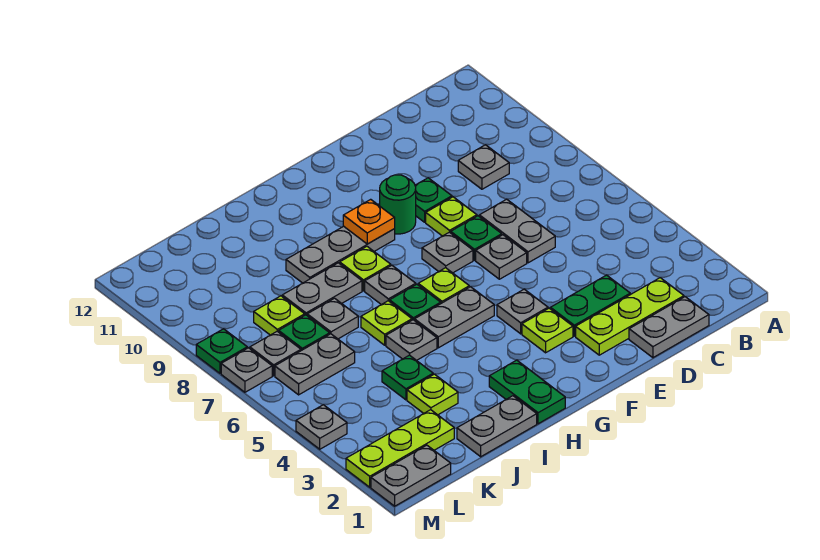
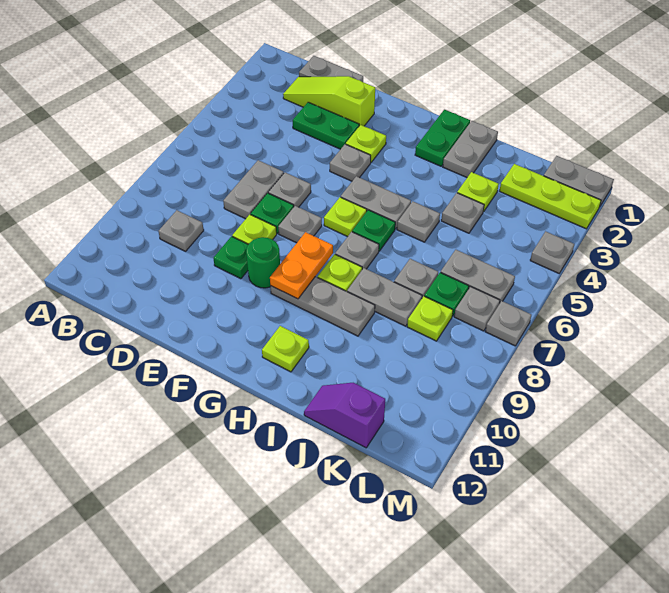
lime plate C2:E2 level 1 -> lime slope C2:E2 level 1 top E
orange plate G9 level 2 -> orange plate G8:G9 level 2
grey plate I1:J1 level 1 -> grey plate I1:I2 level 1
lime plate I6 level 1 -> lime plate H11 level 1
green plate J4 level 1 -> grey plate J4 level 1
none -> purple slope J12:K12 level 1 top K
green plate M8 level 1 -> none

